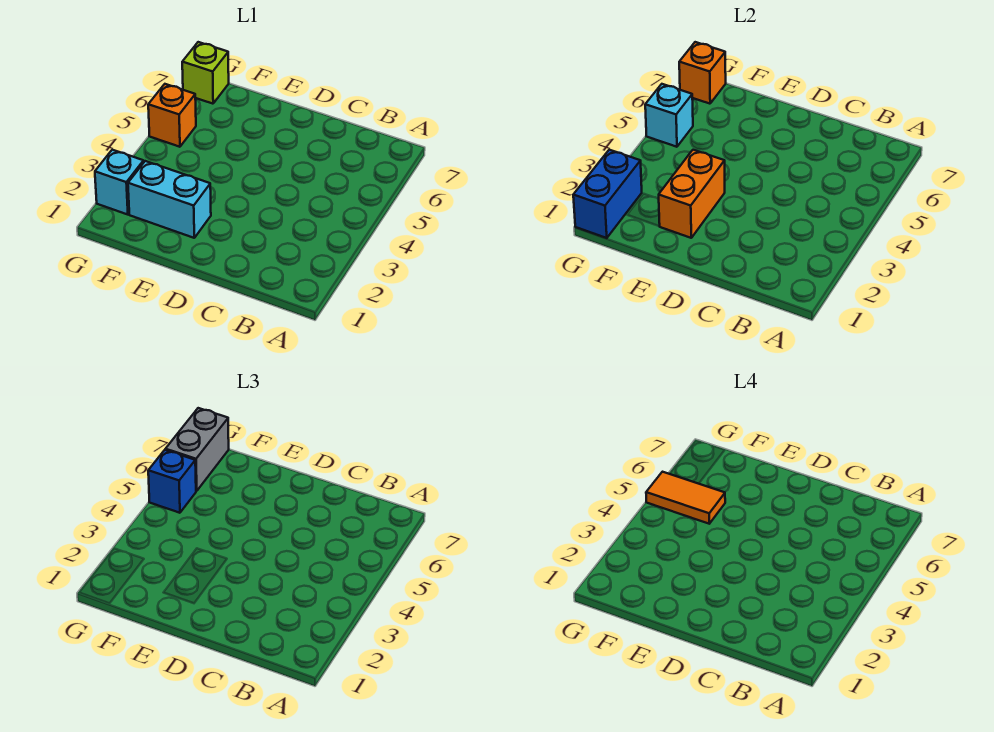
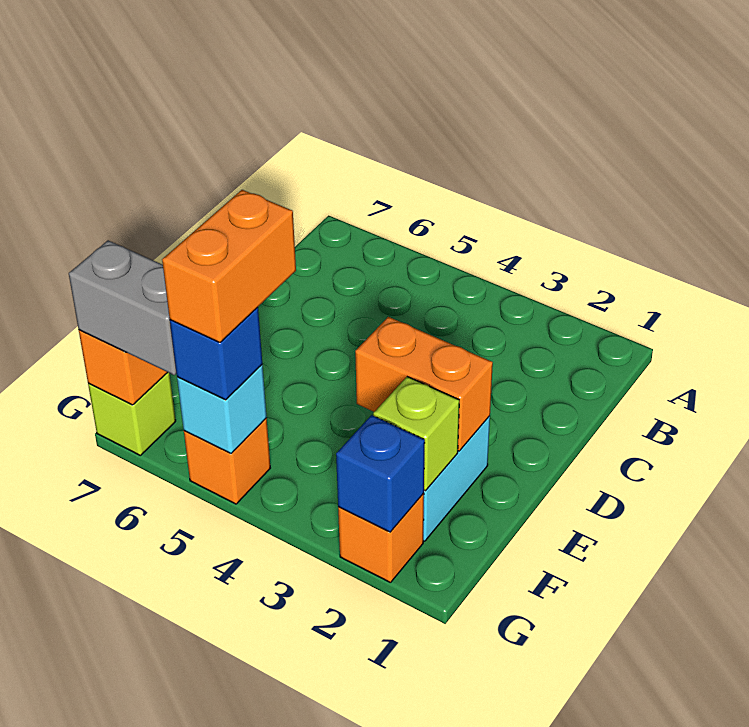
none -> lime brick F2 level 2
orange tile F5:G5 level 4 -> orange brick F5:G5 level 4
blue brick G1:G2 level 2 -> blue brick G2 level 2
cyan brick G2 level 1 -> orange brick G2 level 1

